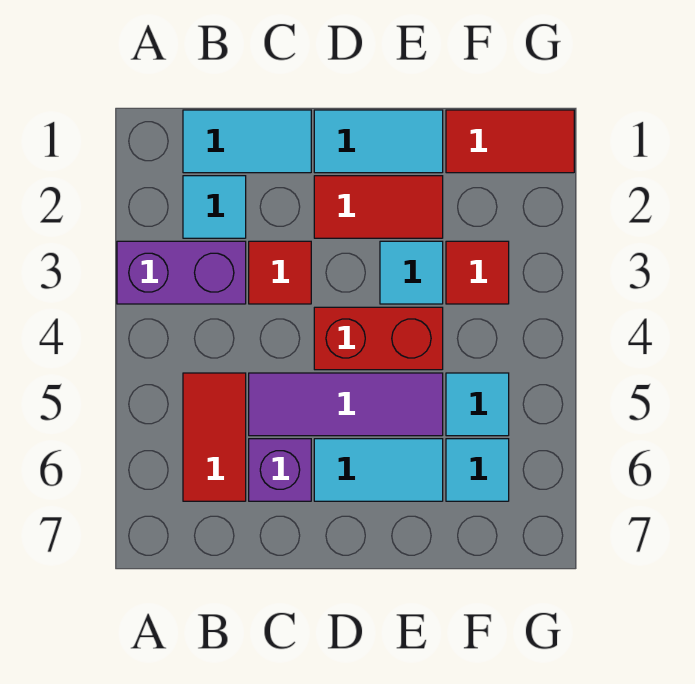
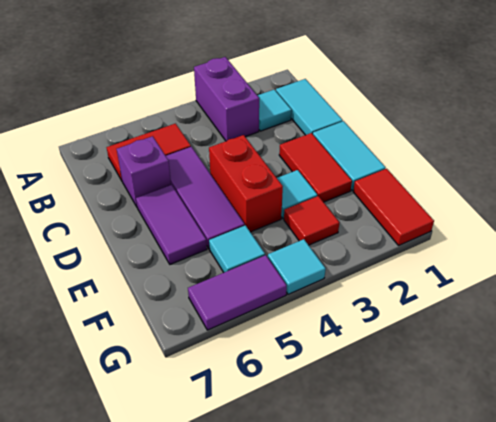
red tile C3 level 1 -> none
cyan tile D6:E6 level 1 -> purple tile D6:E6 level 1
cyan tile F6 level 1 -> cyan tile G4 level 1
none -> purple tile G5:G6 level 1

